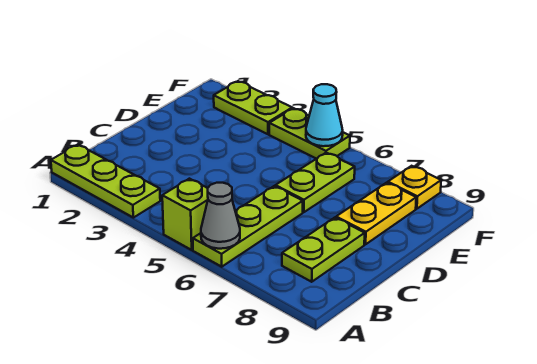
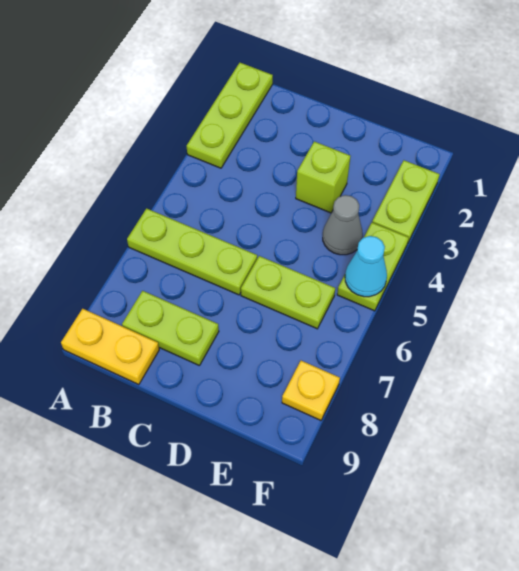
lime brick A5 level 1 -> lime brick D3 level 1
grey cone A6 level 2 -> grey cone E4 level 1
yellow plate D8:E8 level 1 -> yellow plate A9:B9 level 1

